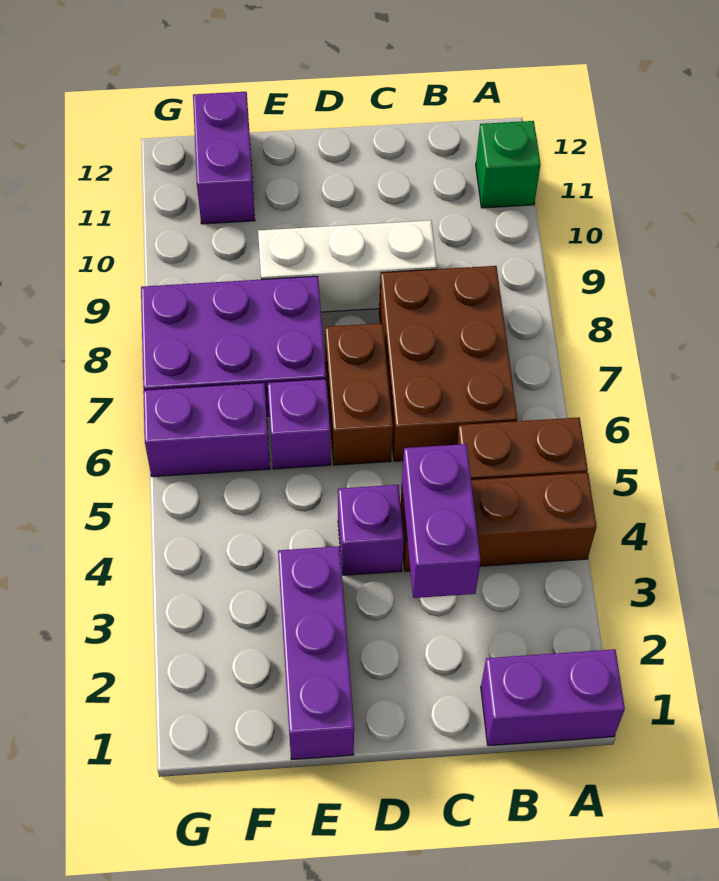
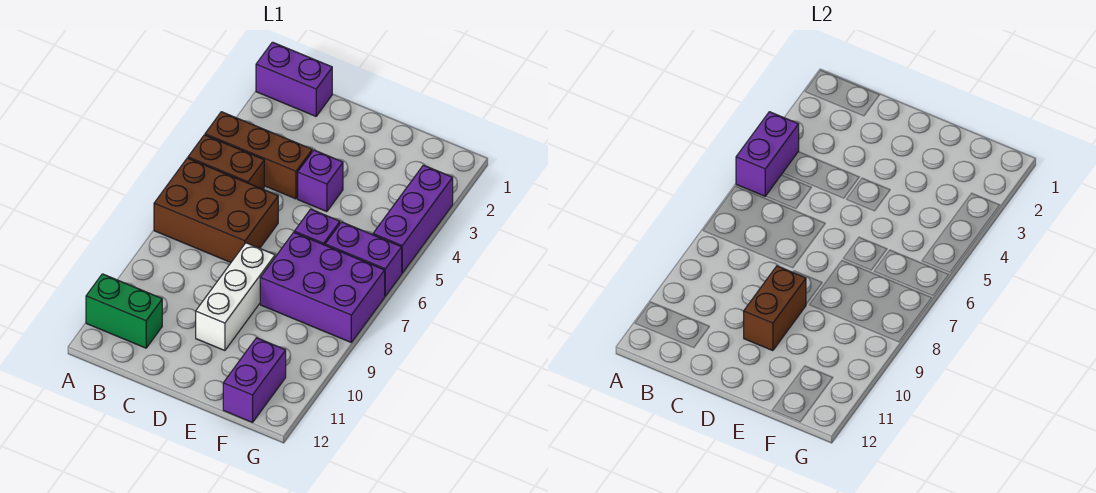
green brick A11 level 1 -> green brick A11:B11 level 1
brown brick B6:C8 level 1 -> brown brick A6:C7 level 1
purple brick C3:C4 level 2 -> purple brick A4:A5 level 2
white brick C9:E9 level 1 -> white brick D8:D10 level 1
brown brick D6:D7 level 1 -> brown brick D9:D10 level 2
purple brick E1:E3 level 1 -> purple brick G3:G5 level 1

